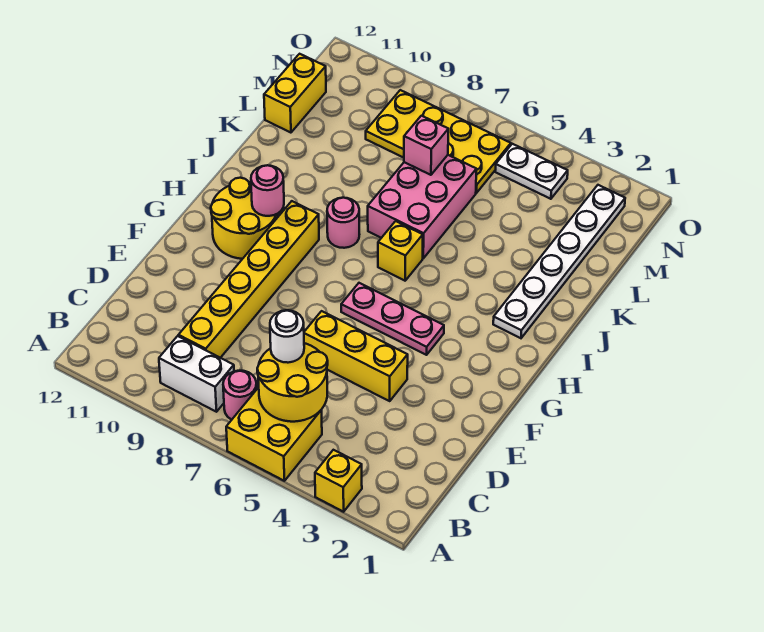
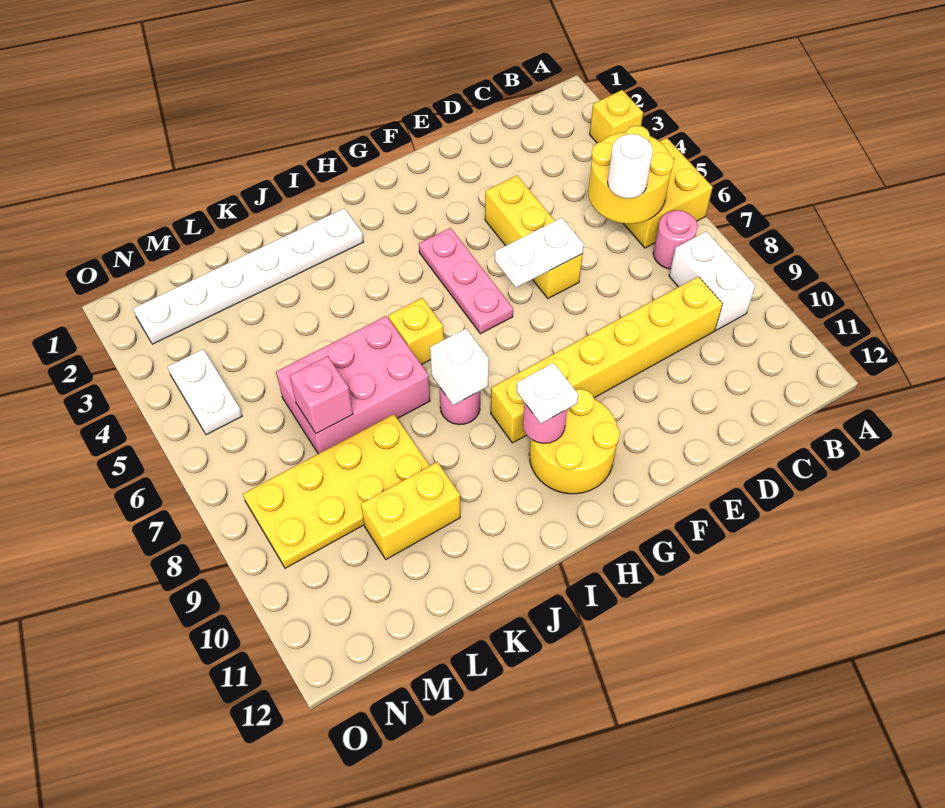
none -> white plate E6:F6 level 2
none -> white plate H10 level 3
none -> white brick I8 level 2
yellow brick L12:M12 level 1 -> yellow brick K10:L10 level 1
yellow plate M6:N9 level 1 -> yellow plate K8:N9 level 1

